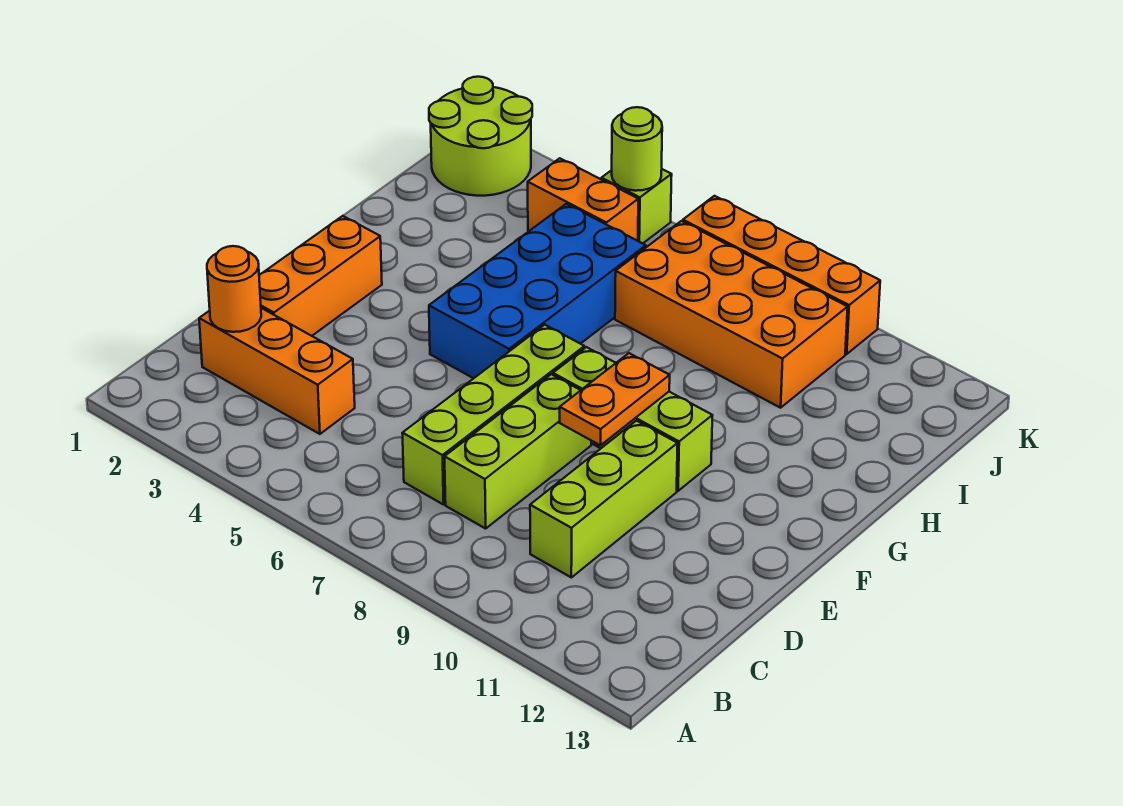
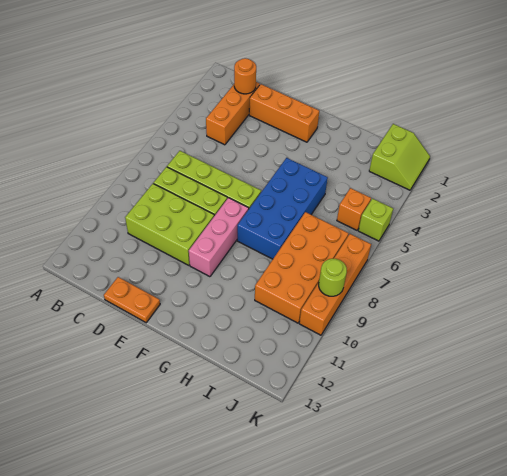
lime brick C10:E10 level 1 -> lime brick C9:E10 level 1
orange plate E9:F9 level 2 -> orange plate D13:E13 level 1
blue brick F5:I6 level 1 -> blue brick G5:H8 level 1
lime brick F8:F10 level 1 -> pink brick F8:F10 level 1
lime round brick J1:K2 level 1 -> lime slope J1:K2 level 1 top J
orange brick J4:J5 level 1 -> orange brick J5 level 1
lime round brick K5 level 2 -> lime round brick K9 level 2

